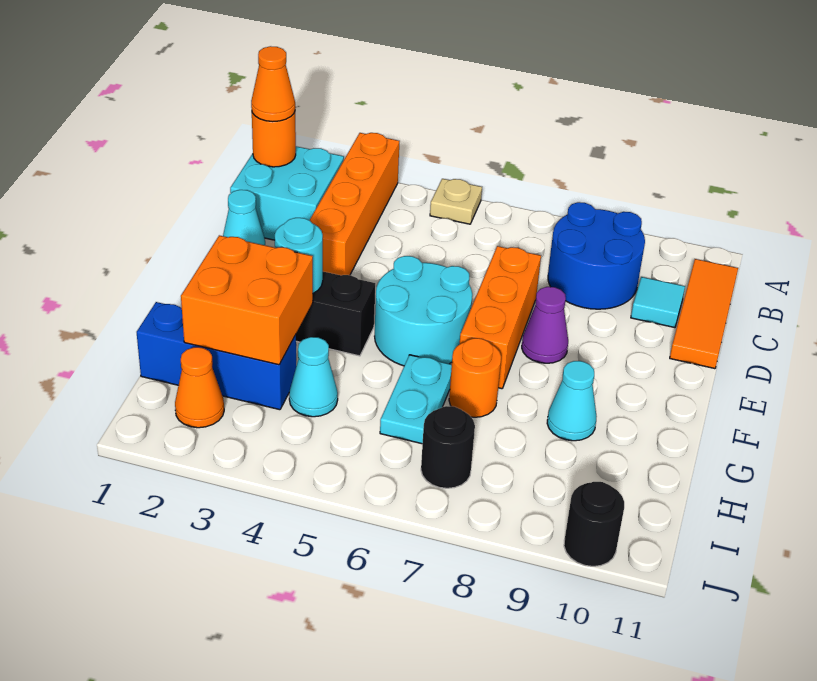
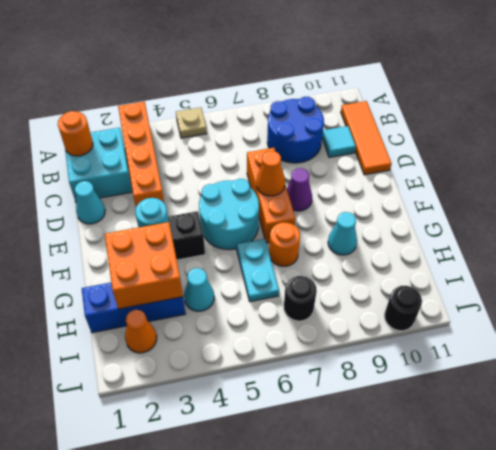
orange cone B1 level 3 -> orange cone E7 level 2

